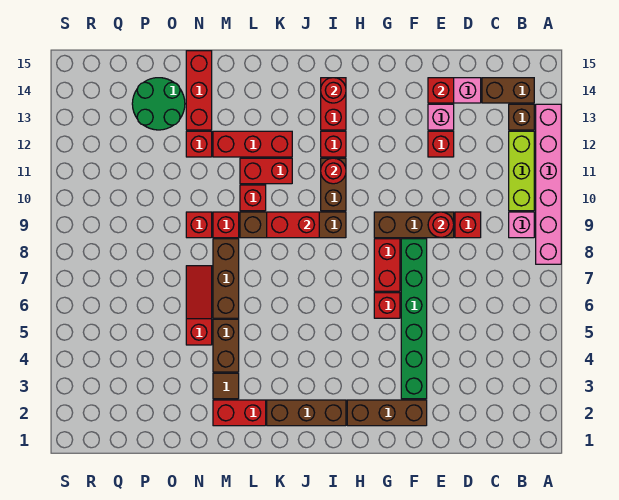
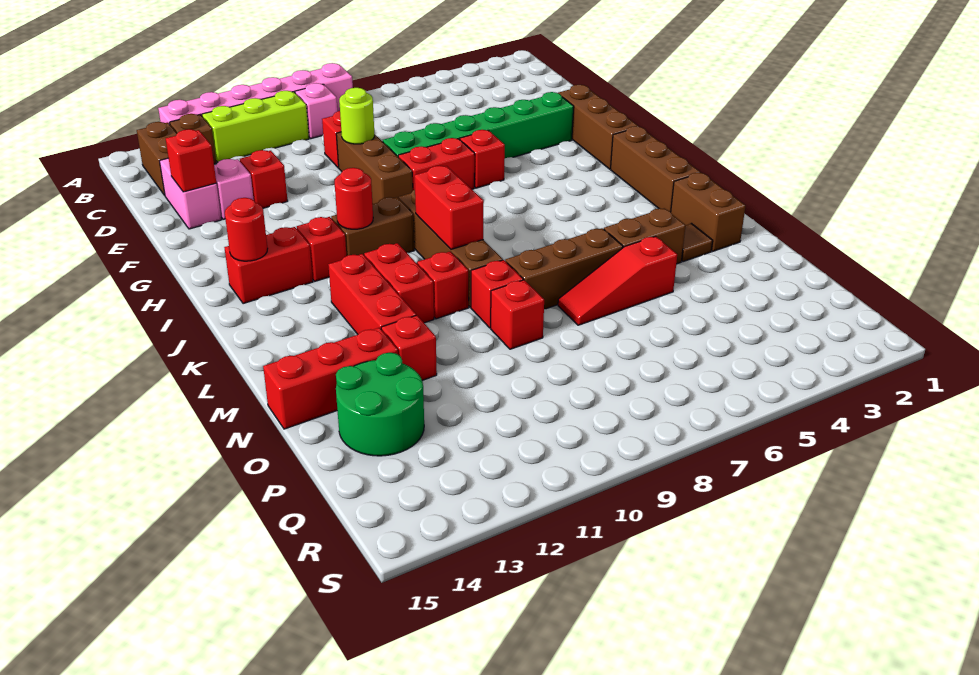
red round brick E9 level 2 -> lime round brick E9 level 2
red brick L2:M2 level 1 -> brown brick L2:M2 level 1

